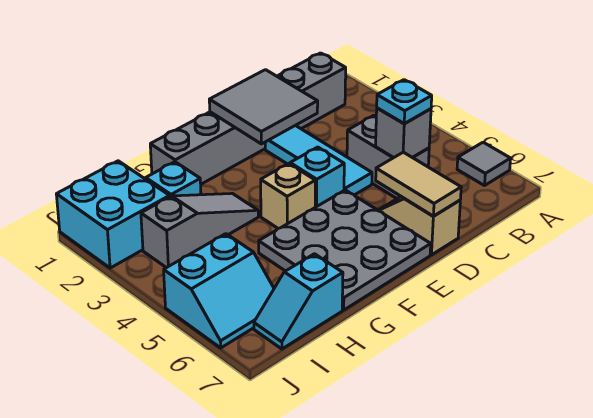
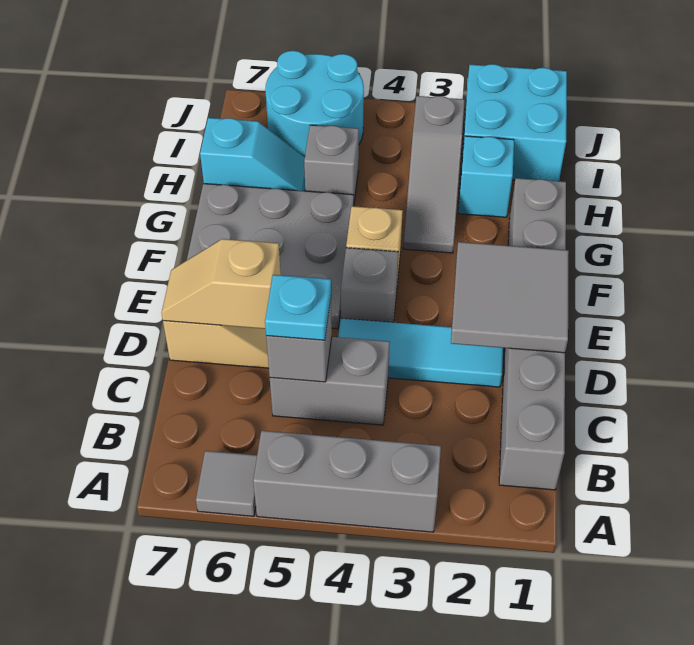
none -> grey brick A3:A5 level 1
tan tile D6:D7 level 2 -> tan slope D6:D7 level 2 top 6
cyan brick E4 level 1 -> grey brick E4 level 1
none -> grey brick H5 level 1
cyan slope H7:I7 level 1 top H -> cyan slope H6:H7 level 1 top 7
cyan slope I5:J6 level 1 top 5 -> cyan round brick I5:J6 level 1

